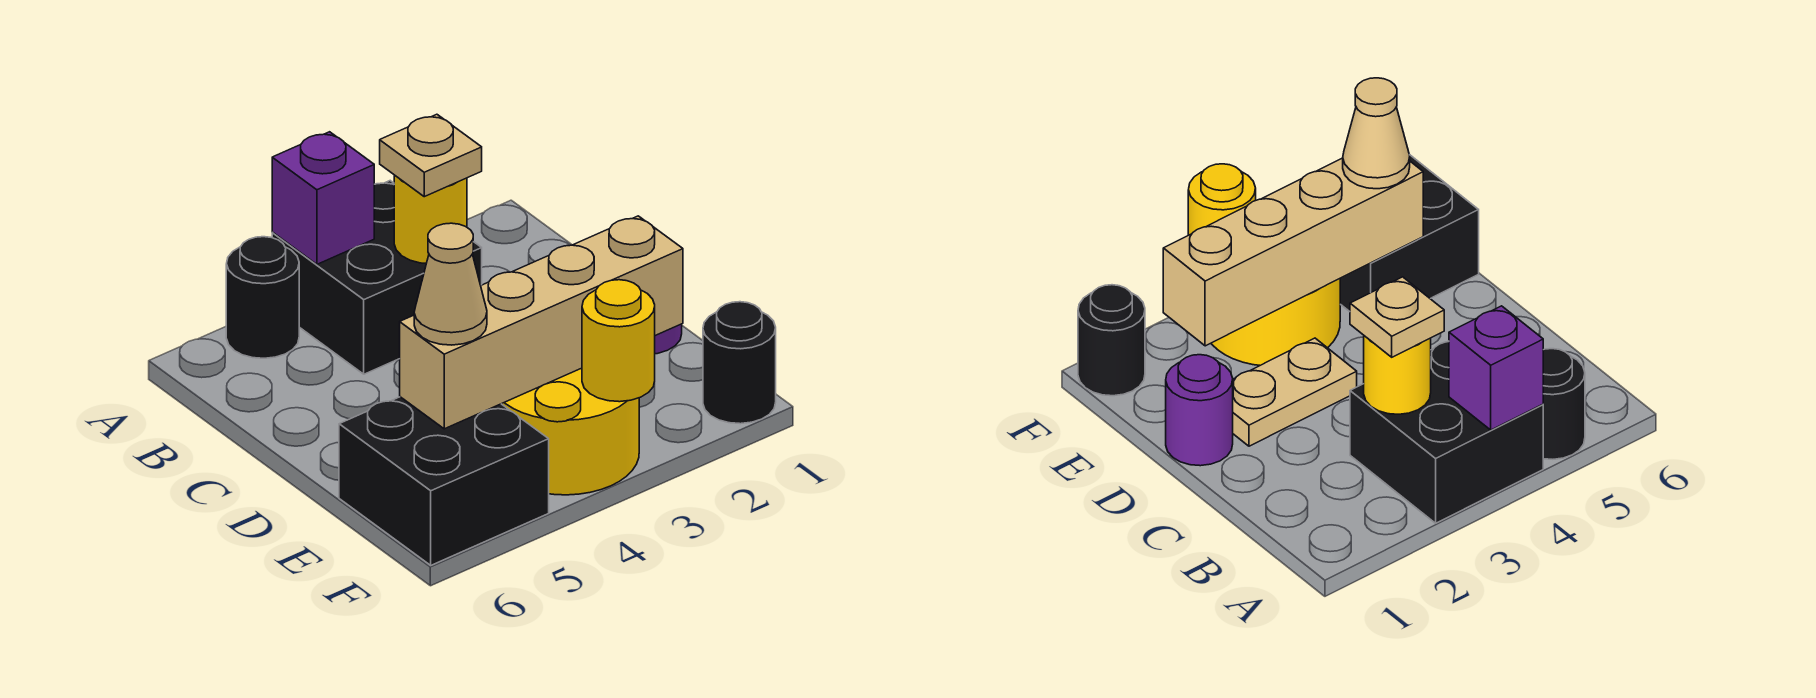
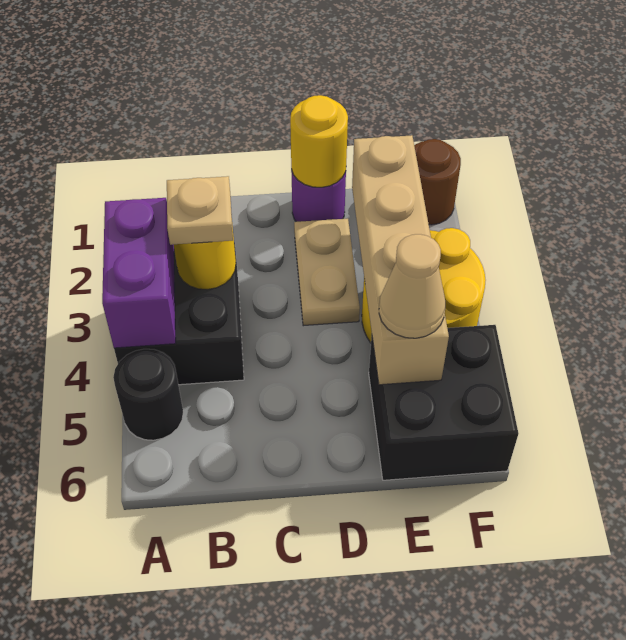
purple brick A4 level 2 -> purple brick A3:A4 level 2
black round brick F1 level 1 -> brown round brick F1 level 1
yellow round brick F3 level 2 -> yellow round brick D1 level 2

